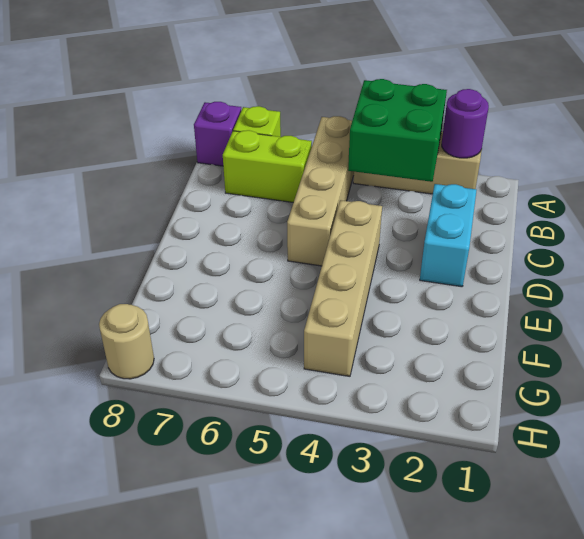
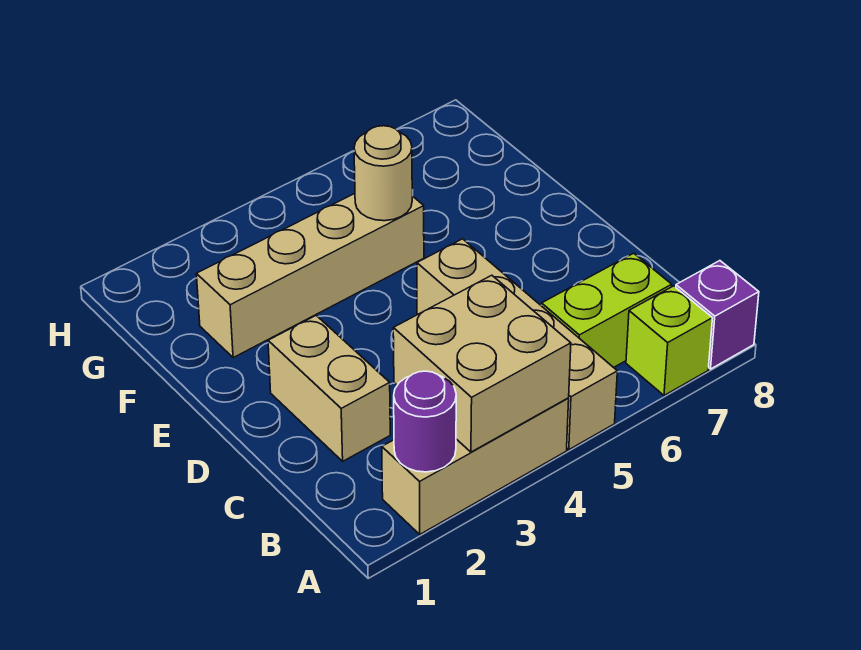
green brick A3:B4 level 2 -> tan brick A3:B4 level 2
cyan brick C2:D2 level 1 -> tan brick C2:D2 level 1
tan brick D4:G4 level 1 -> tan brick F2:F5 level 1
tan round brick H8 level 1 -> tan round brick F5 level 2

